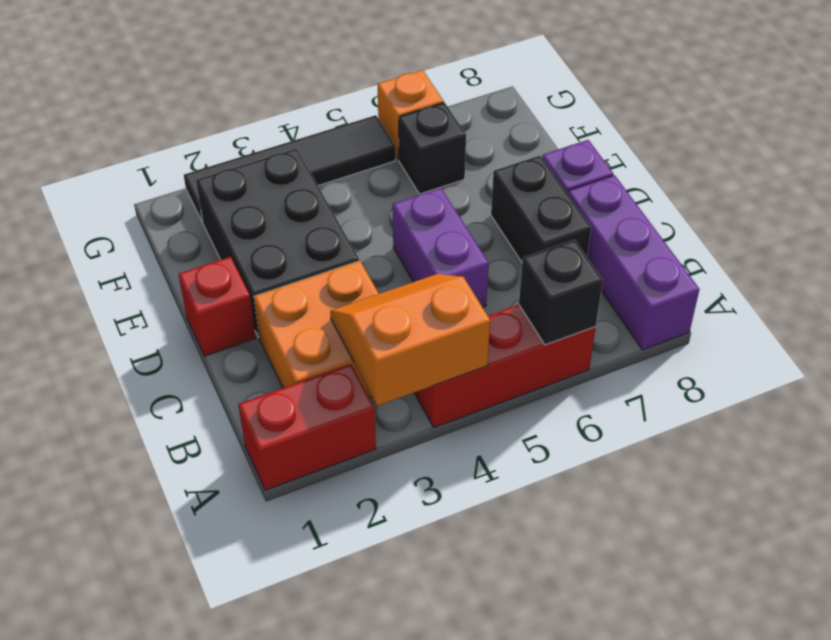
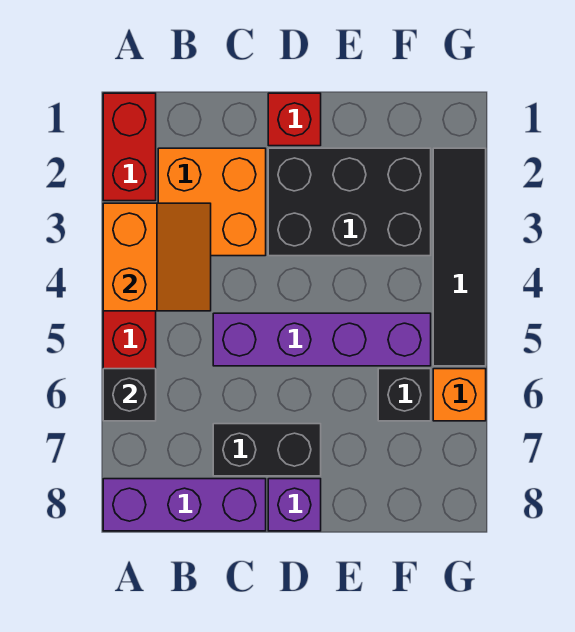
purple brick C5:D5 level 1 -> purple brick C5:F5 level 1

